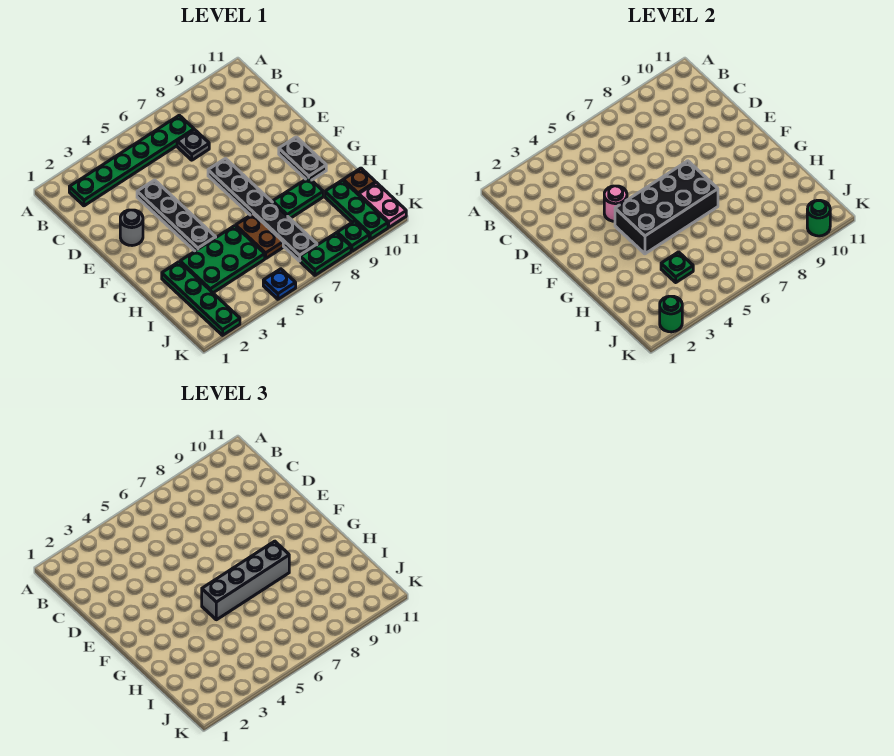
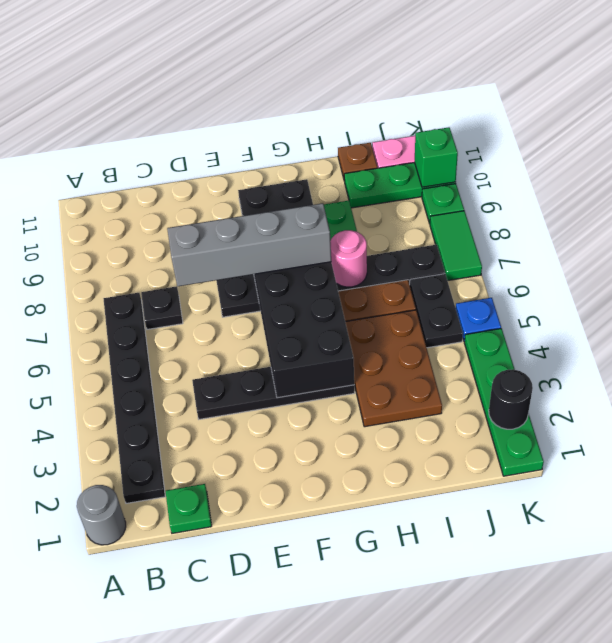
green plate B2:B7 level 1 -> black plate B2:B7 level 1
grey plate C7 level 1 -> black plate C7 level 1
grey round brick E2 level 1 -> grey round brick A1 level 1
pink round brick E4 level 2 -> pink round brick H7 level 2
grey brick G5:G8 level 3 -> grey brick D7:G7 level 3
green plate H2:K2 level 1 -> green plate K1:K4 level 1
green plate H3:I5 level 1 -> brown plate H3:I5 level 1
green plate I4 level 2 -> green plate C1 level 1
none -> black plate J5:J6 level 1
green round brick K2 level 2 -> black round brick K2 level 2
green plate K7:K8 level 1 -> green tile K7:K8 level 1
green round brick K10 level 2 -> green brick K10 level 2

